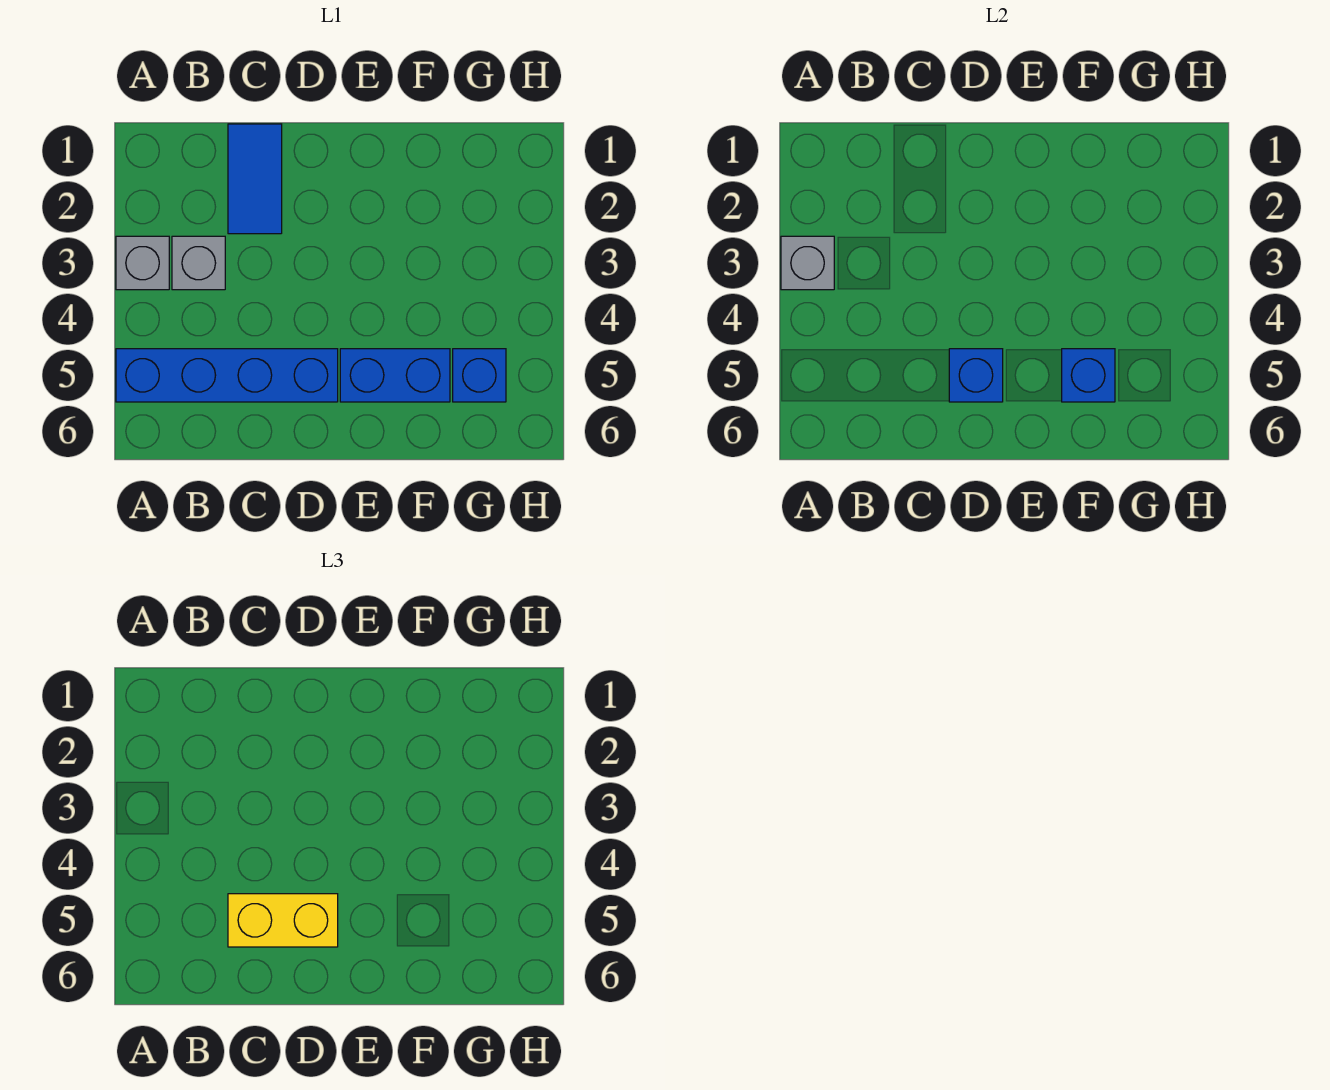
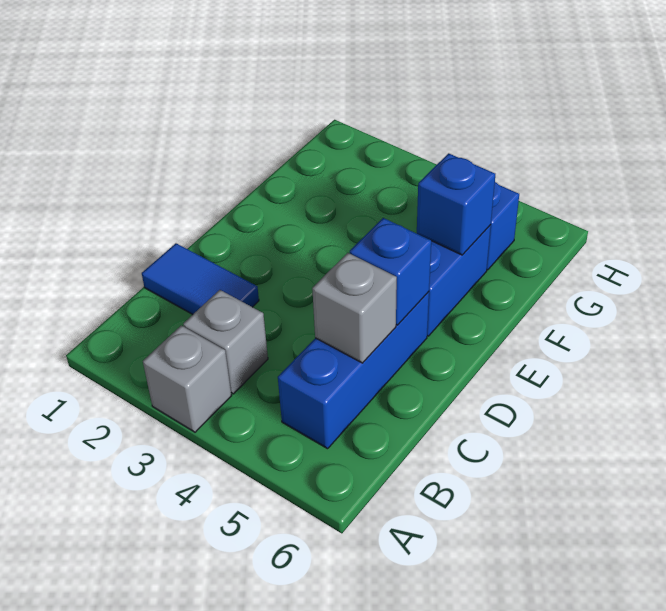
grey brick A3 level 2 -> grey brick C5 level 2
blue brick A5:D5 level 1 -> blue brick B5:D5 level 1
yellow brick C5:D5 level 3 -> none

